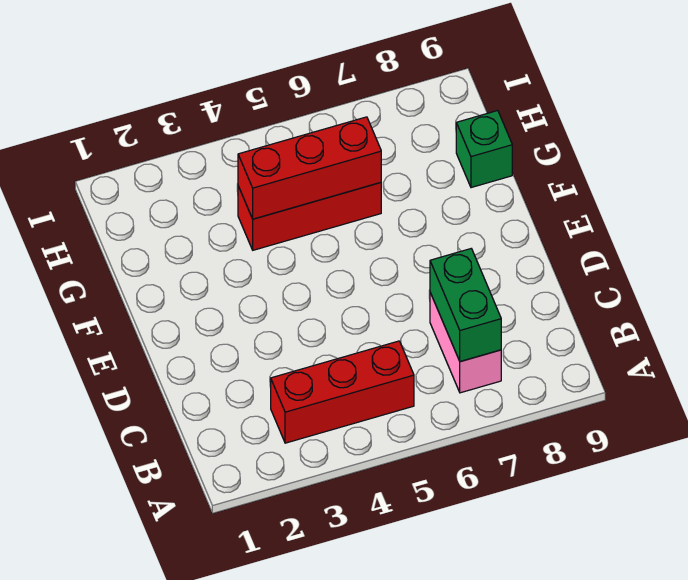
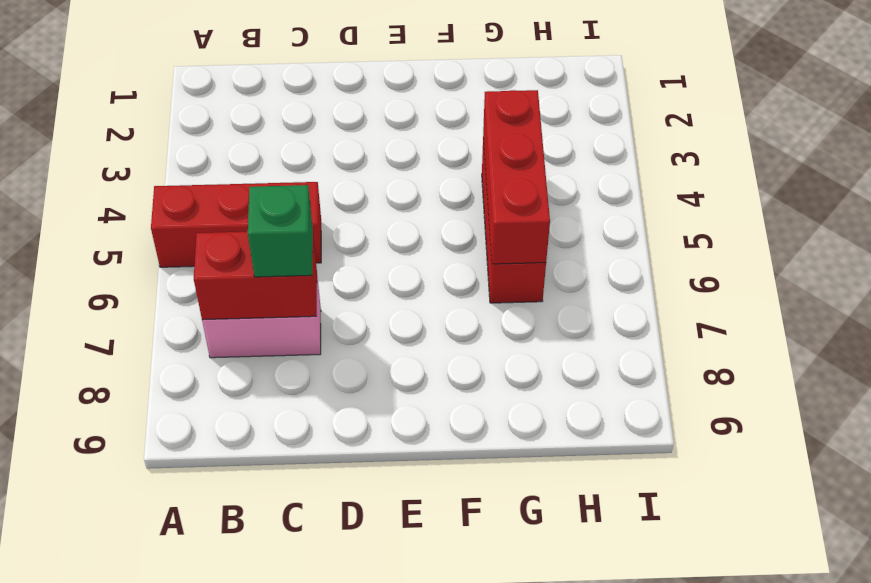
red brick B3:B5 level 1 -> red brick A5:C5 level 1
green brick B7:C7 level 2 -> red brick B7:C7 level 2
green brick G9 level 1 -> green brick C7 level 3

